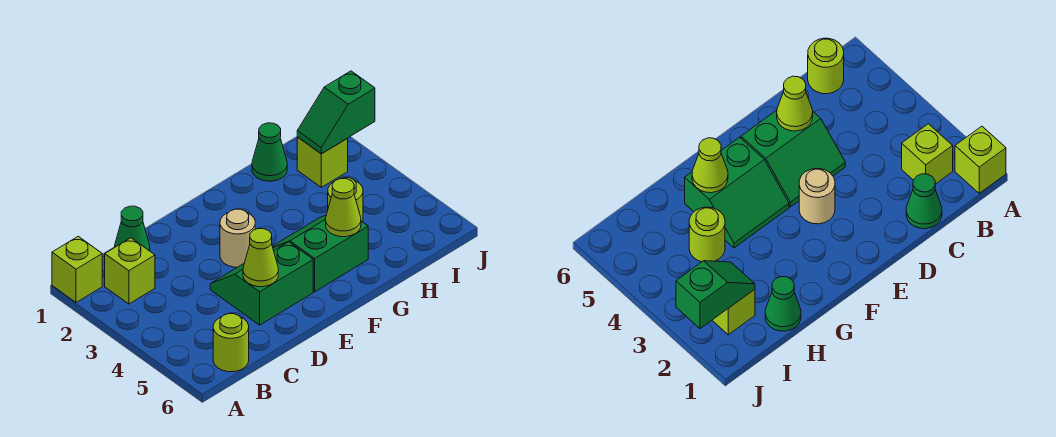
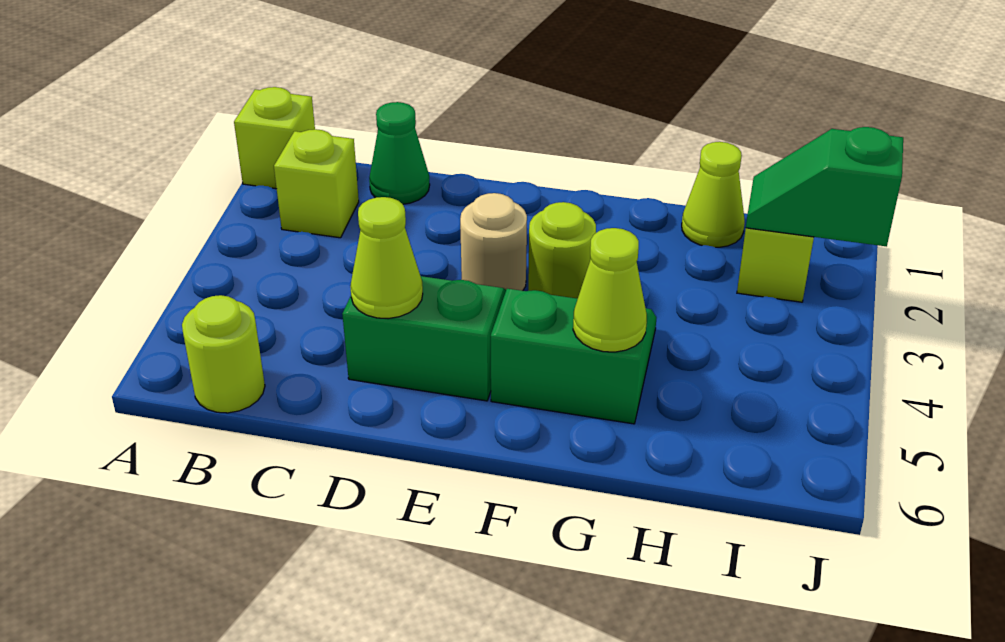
green cone H1 level 1 -> lime cone H1 level 1
lime round brick H4 level 1 -> lime round brick F3 level 1

